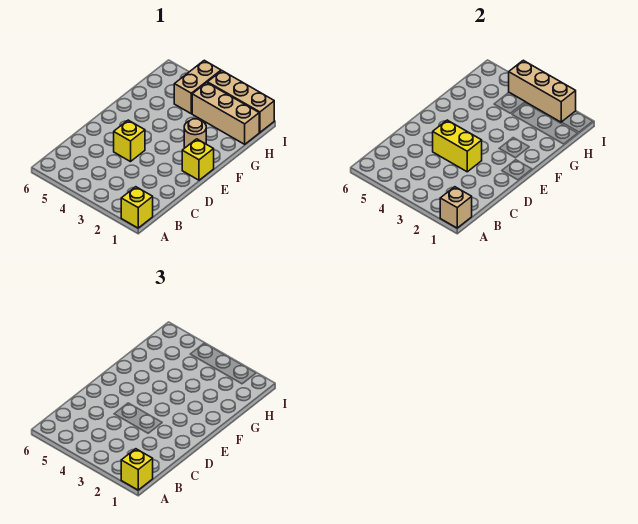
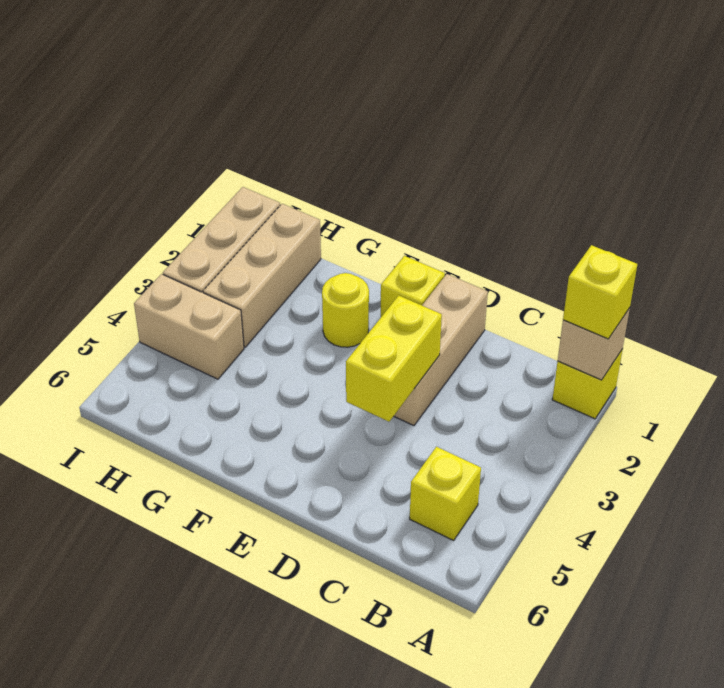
yellow brick D4 level 1 -> yellow brick B5 level 1
tan round brick F2 level 1 -> yellow round brick F2 level 1
tan brick I2:I4 level 2 -> tan brick D1:D3 level 1

